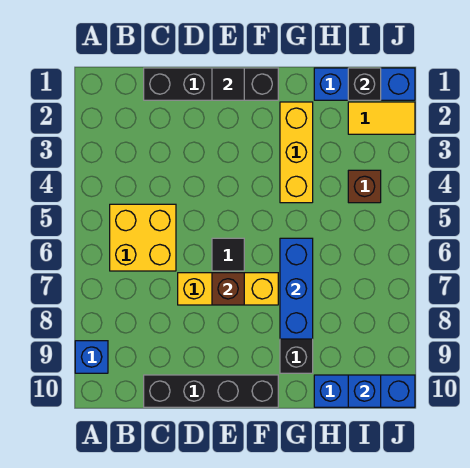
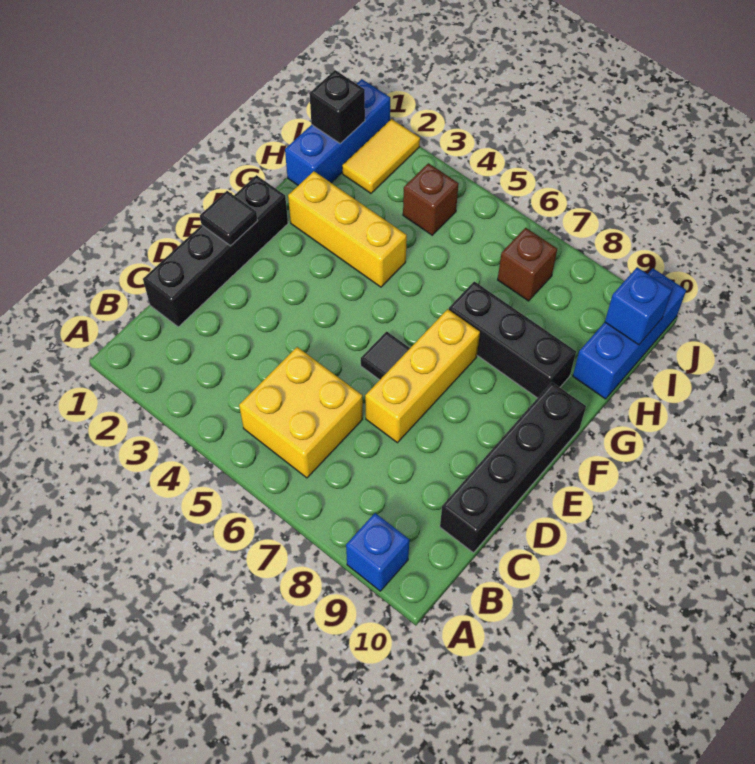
brown brick E7 level 2 -> brown brick I7 level 1
blue brick G6:G8 level 2 -> none

